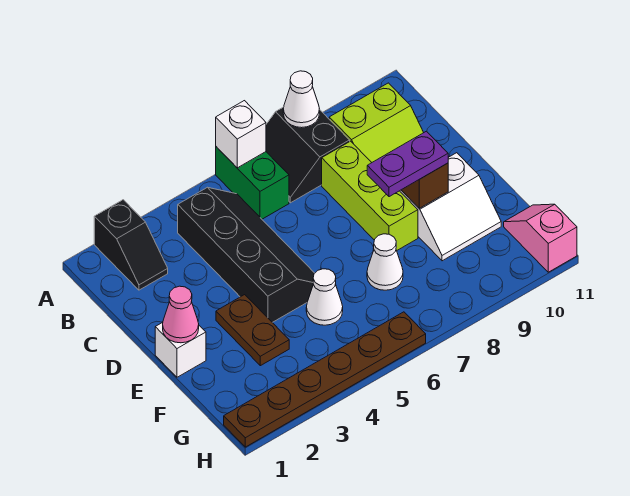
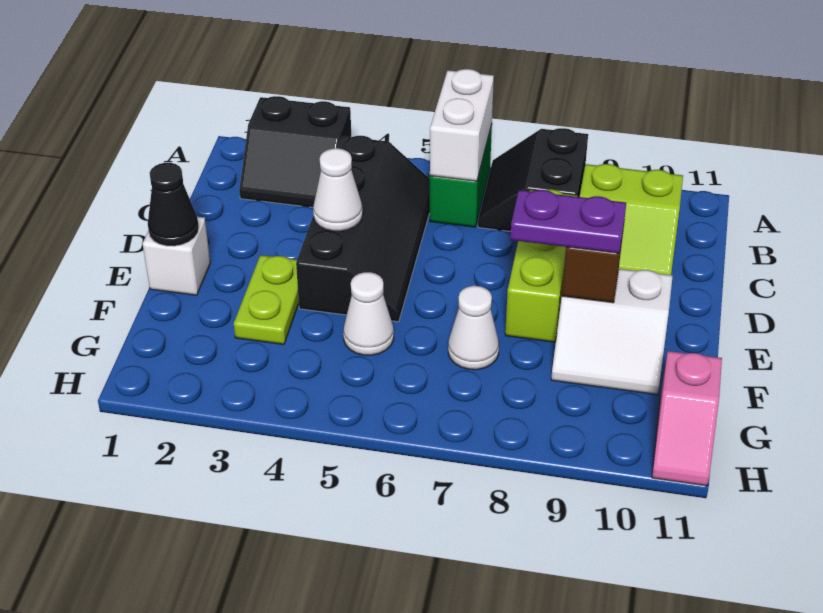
black slope A2:B2 level 1 top A -> black slope A2:B3 level 1 top A
white brick A6 level 2 -> white brick A6:B6 level 2
white cone A8 level 2 -> white cone D4 level 2
pink cone E1 level 2 -> black cone E1 level 2
brown plate E3:F3 level 1 -> lime plate E3:F3 level 1
pink slope G11:H11 level 1 top H -> pink slope G11:H11 level 1 top G
brown plate H1:H6 level 1 -> none

